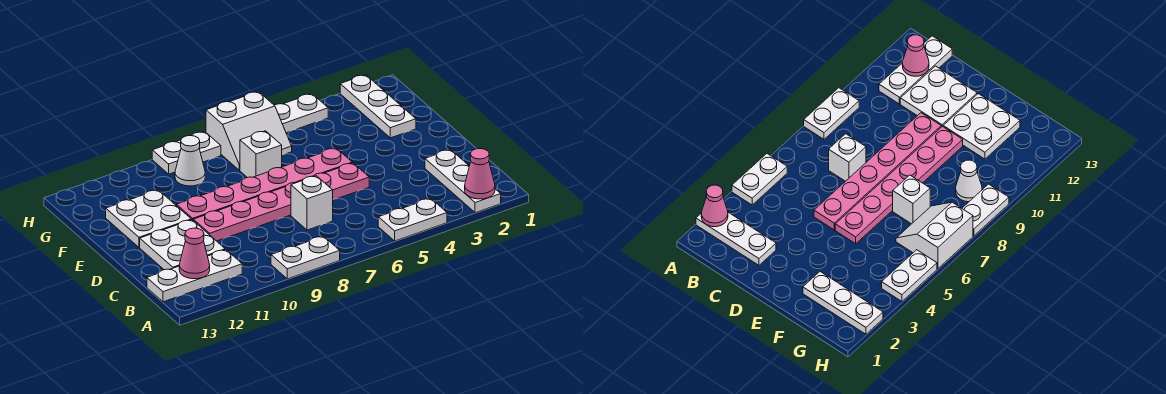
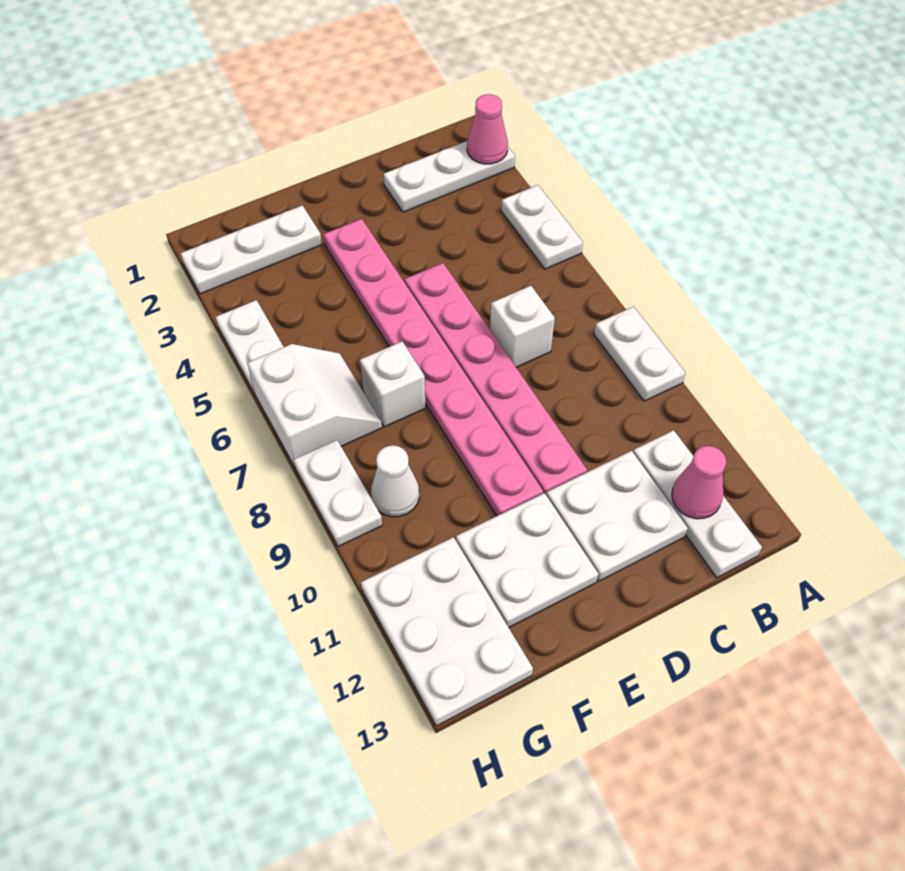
pink plate E5:E10 level 1 -> pink plate E3:E10 level 1
none -> white plate G11:H13 level 1

